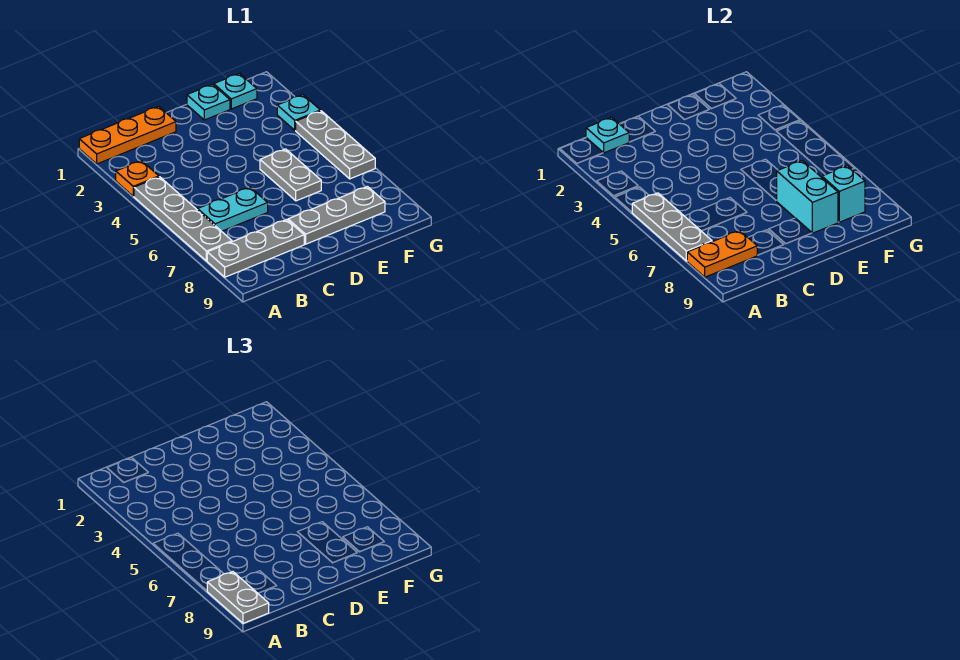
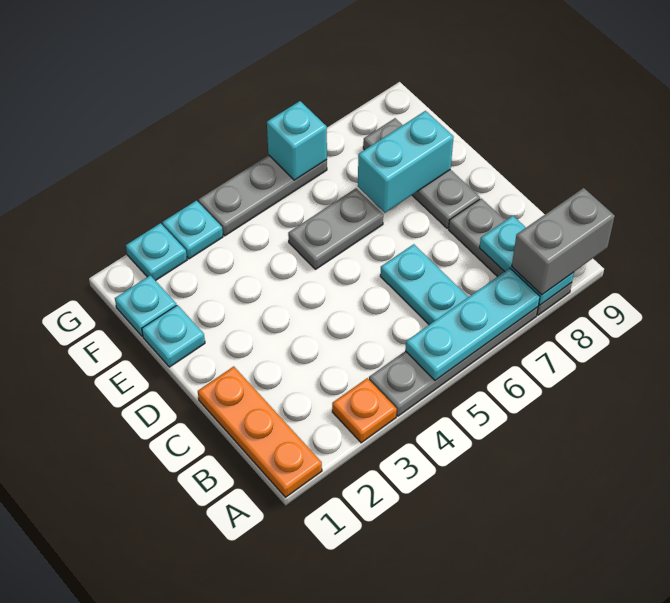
grey plate A5:A7 level 2 -> cyan plate A5:A7 level 2
orange plate A8:B8 level 2 -> cyan plate A8:B8 level 2
grey plate A8:A9 level 3 -> grey brick A8:A9 level 3
cyan plate B1 level 2 -> cyan plate G2 level 1
cyan brick F8 level 2 -> cyan brick G6 level 2

